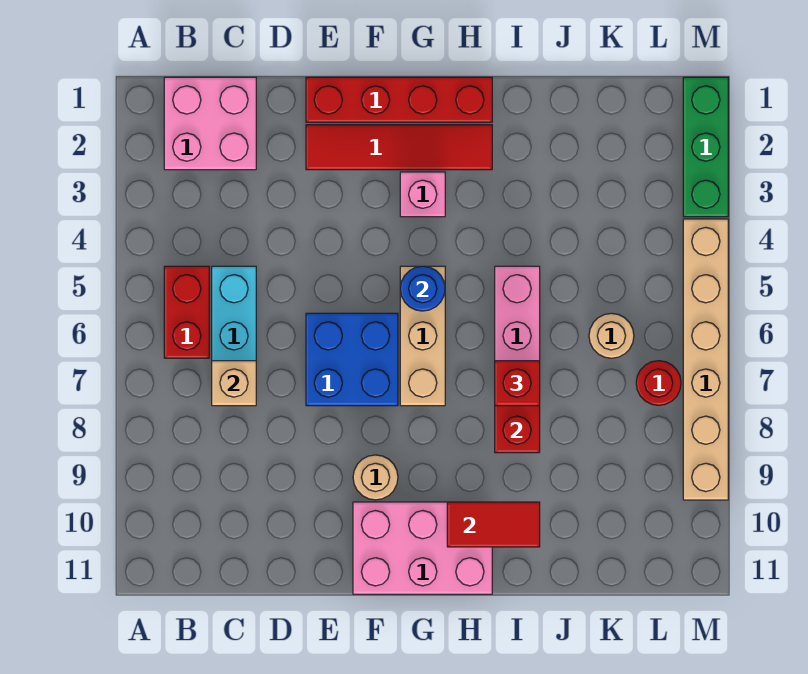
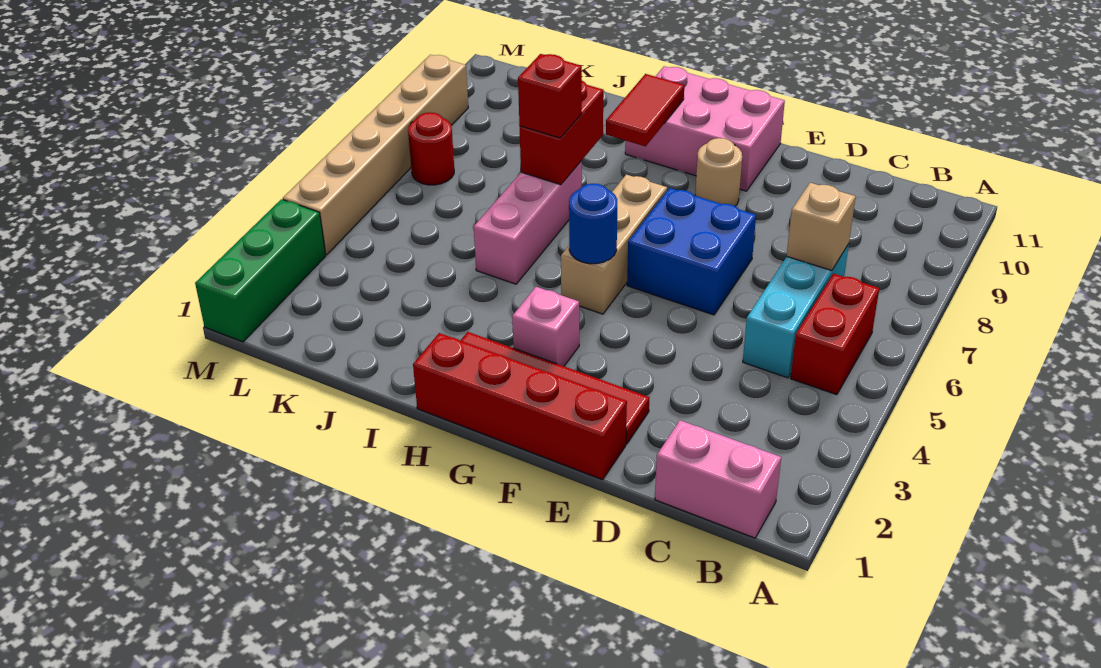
pink brick B1:C2 level 1 -> pink brick B1:C1 level 1
red tile H10:I10 level 2 -> red tile H9:H10 level 2
tan round brick K6 level 1 -> none

